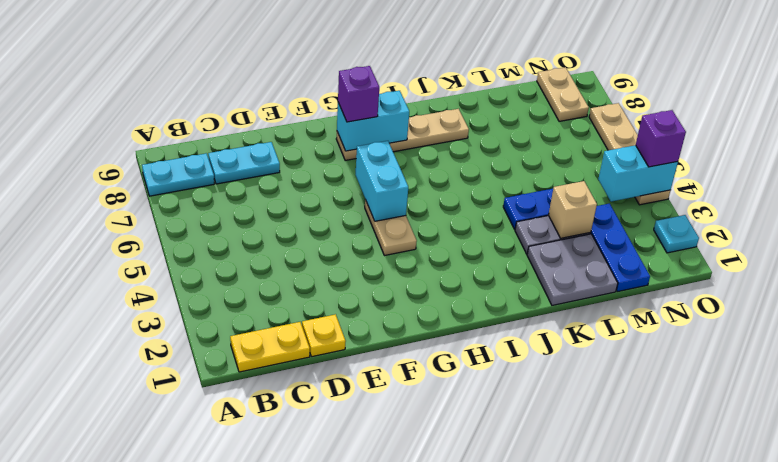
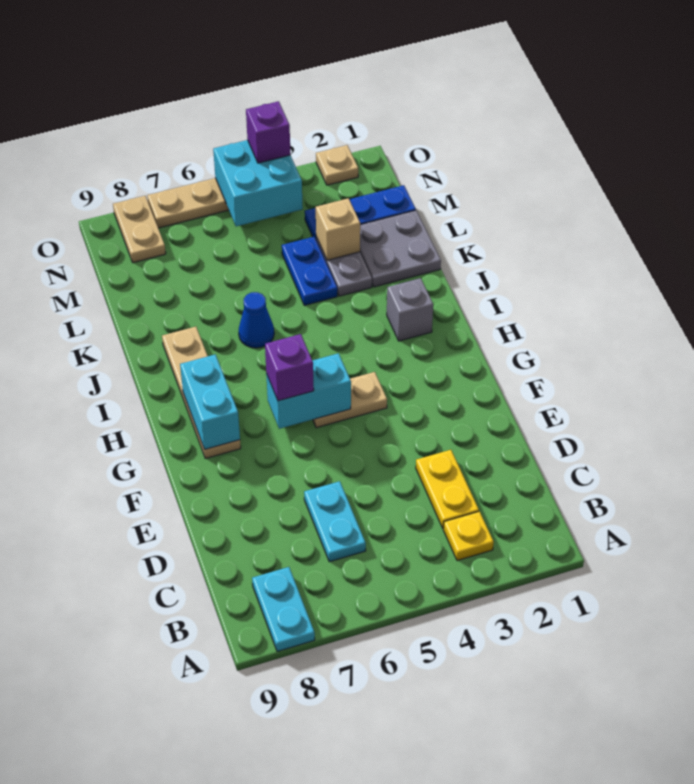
yellow plate B1:C1 level 1 -> yellow plate C3:D3 level 1
cyan plate C8:D8 level 1 -> cyan plate C6:D6 level 1
yellow plate D1 level 1 -> yellow plate B3 level 1
purple brick G8 level 3 -> purple brick G6 level 3
none -> grey brick I2 level 1
none -> blue cone J6 level 1
cyan brick N4:O4 level 2 -> cyan brick N4:O5 level 2
tan plate N8:N9 level 1 -> tan plate N8:O8 level 1
cyan plate O2 level 1 -> tan plate O2 level 1

